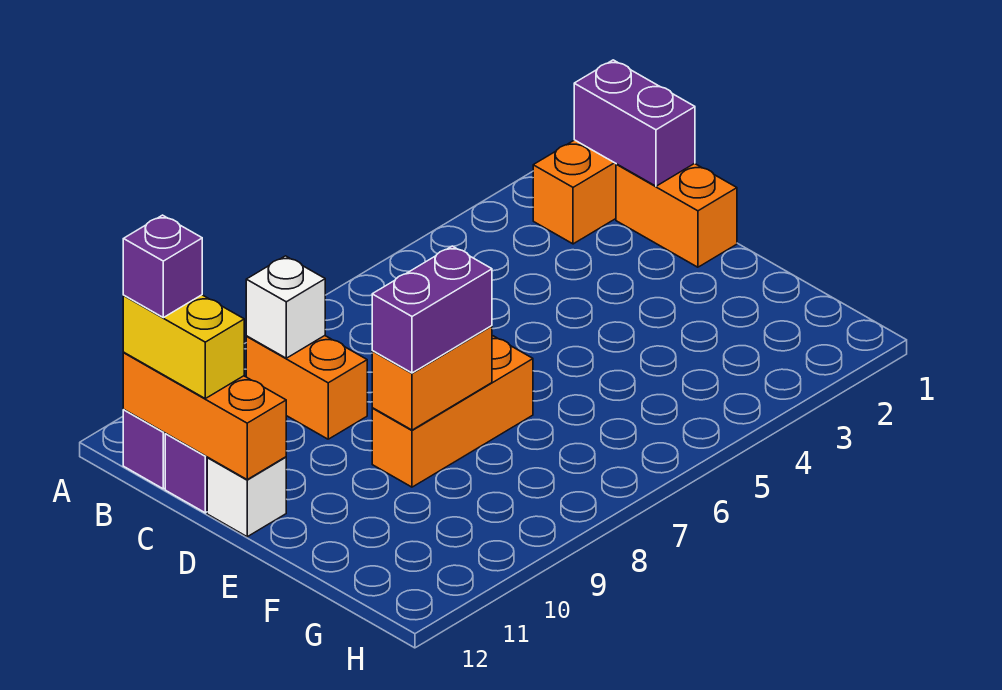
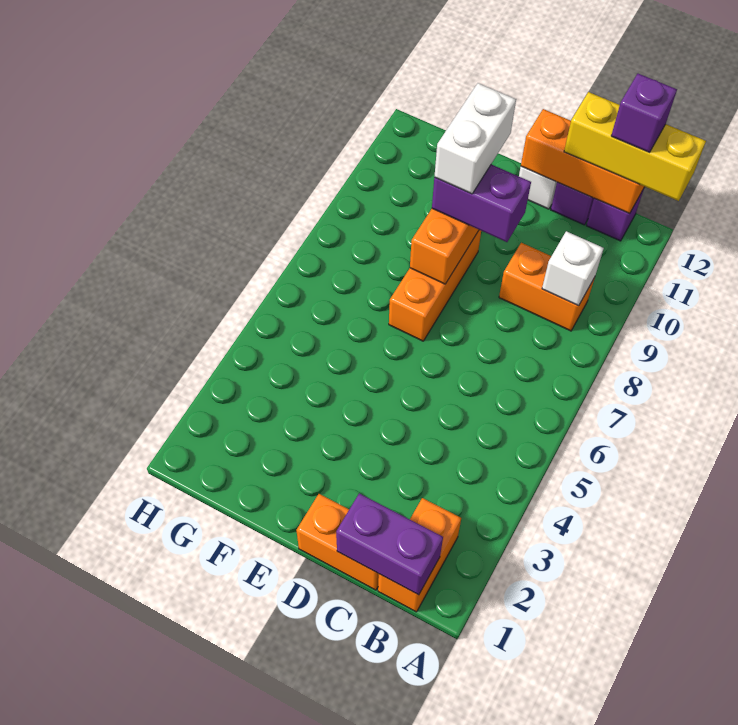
yellow brick B12:C12 level 3 -> yellow brick A12:C12 level 3
purple brick E8:E9 level 3 -> purple brick D9:E9 level 3
none -> white brick E9:E10 level 4

